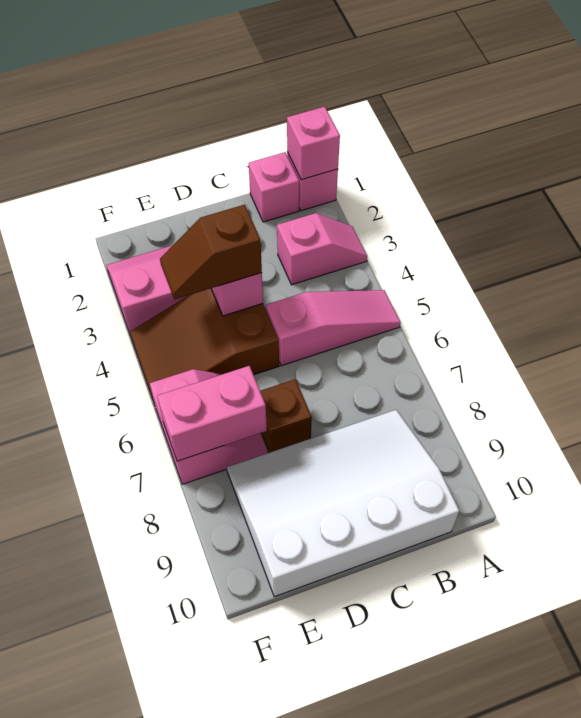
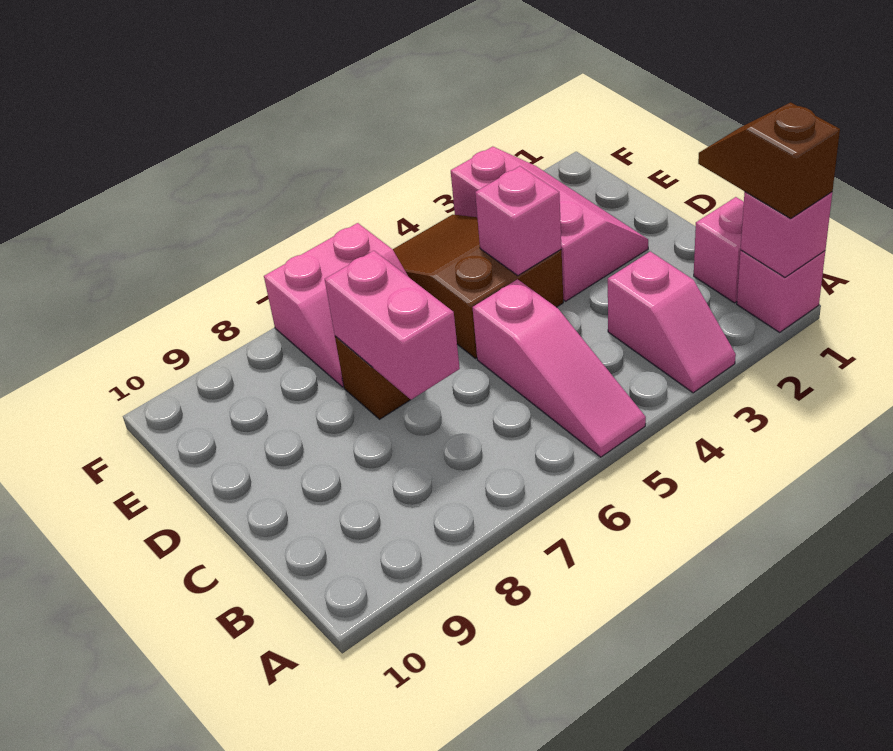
white slope B8:E10 level 1 top 10 -> none
brown slope D4:E4 level 3 top D -> brown slope A1:B1 level 3 top A
pink brick E7:F7 level 2 -> pink brick C7:D7 level 2

